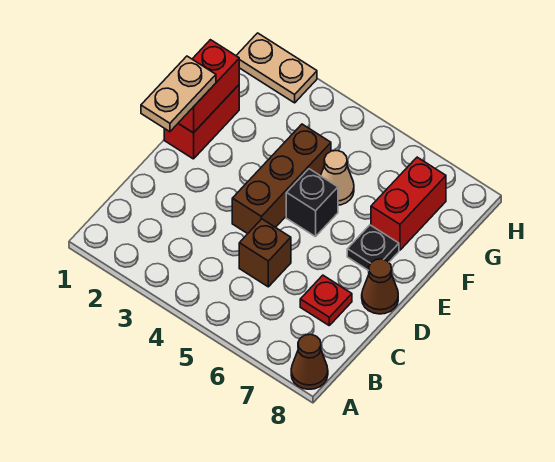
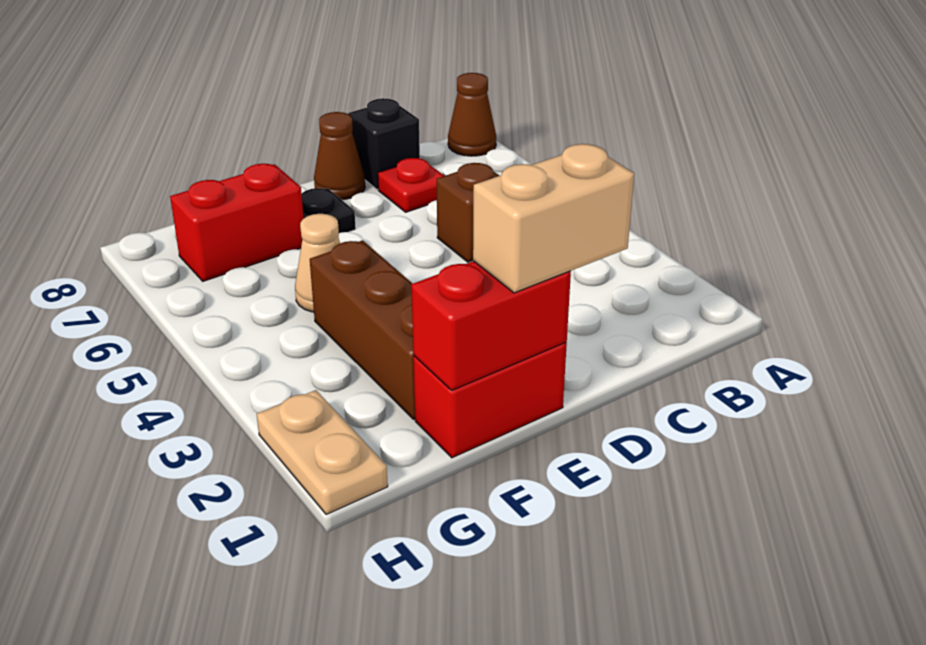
tan plate D1:E1 level 3 -> tan brick D1:E1 level 3
brown brick D4:F4 level 1 -> brown brick F2:F4 level 1
black brick E5 level 1 -> black brick C8 level 1

